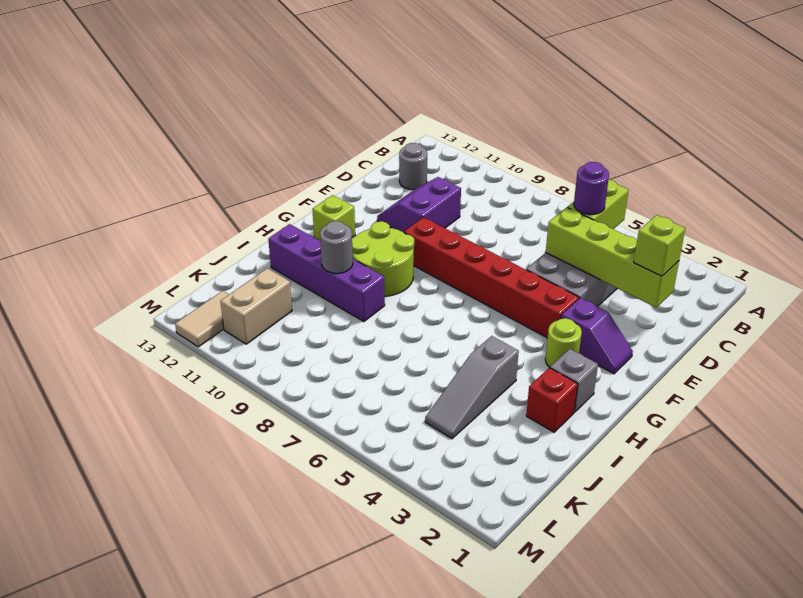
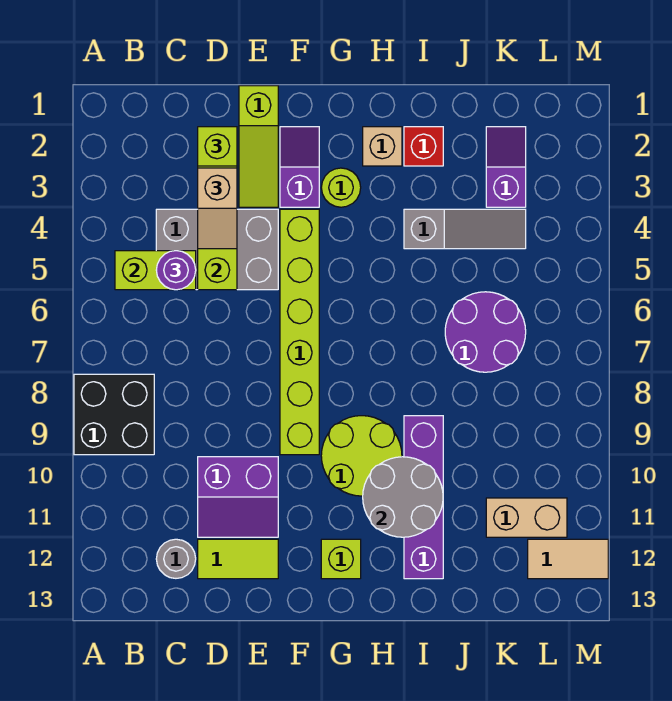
none -> black brick A8:B9 level 1
none -> tan slope D3:D4 level 3 top 3
none -> lime tile D12:E12 level 1
none -> lime slope E1:E3 level 1 top 1
red brick F4:F9 level 1 -> lime brick F4:F9 level 1
grey brick H2 level 1 -> tan brick H2 level 1
grey round brick I10 level 2 -> grey round brick H10:I11 level 2
none -> purple round brick J6:K7 level 1
none -> purple slope K2:K3 level 1 top 3

